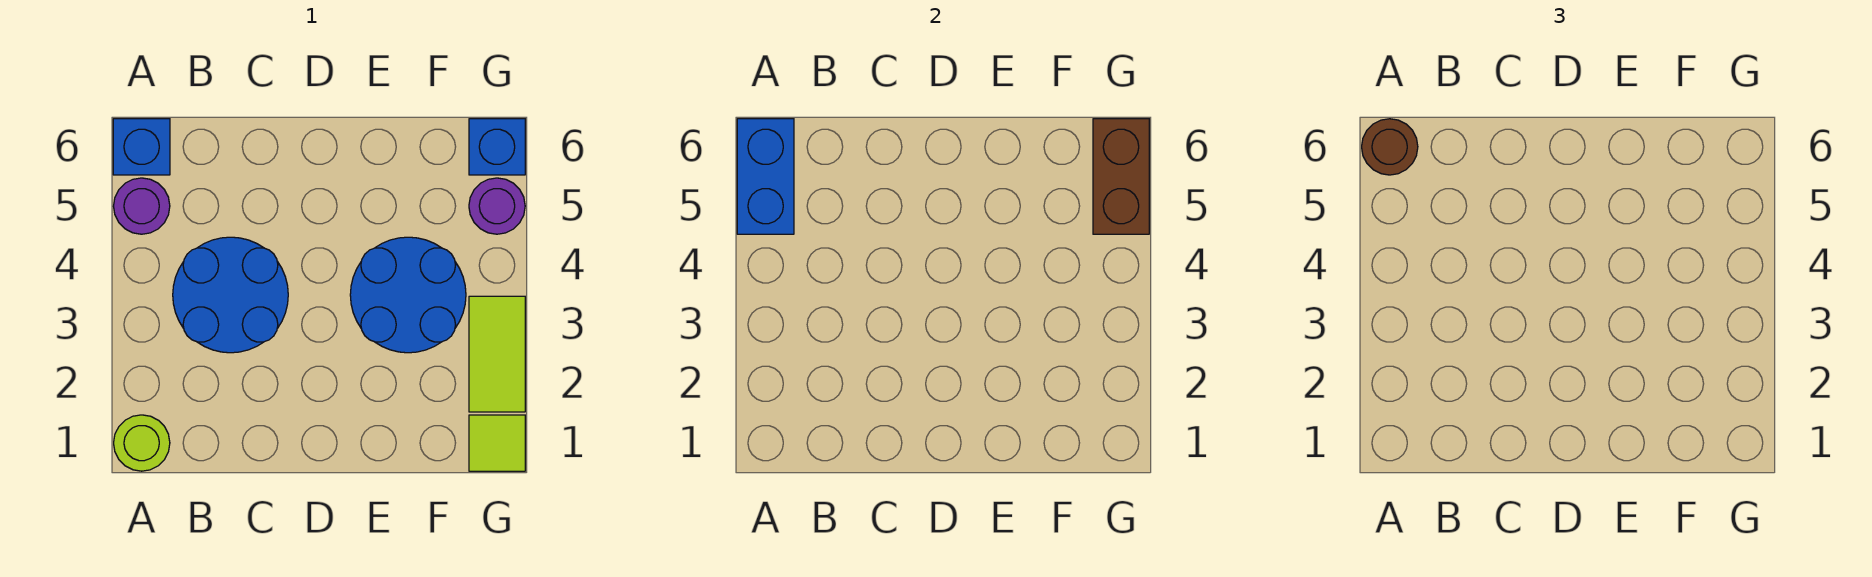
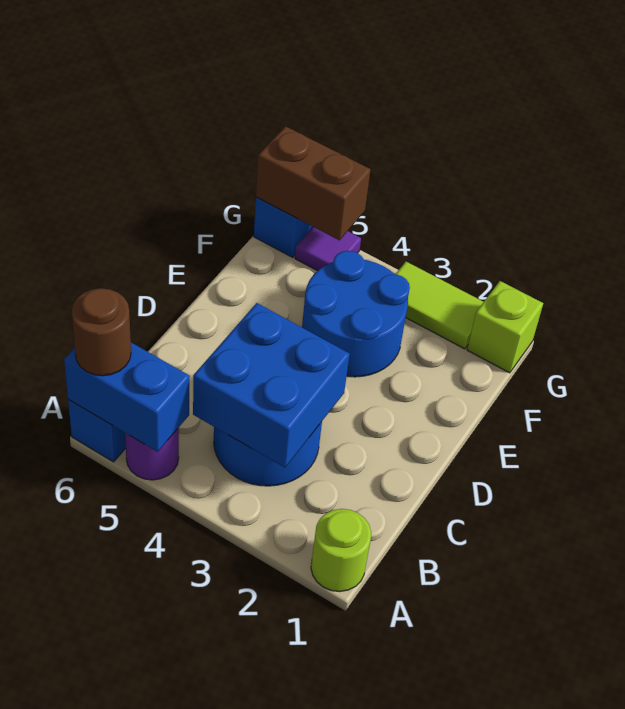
none -> blue brick B3:C4 level 2
lime tile G1 level 1 -> lime brick G1 level 1
purple round brick G5 level 1 -> purple tile G5 level 1

